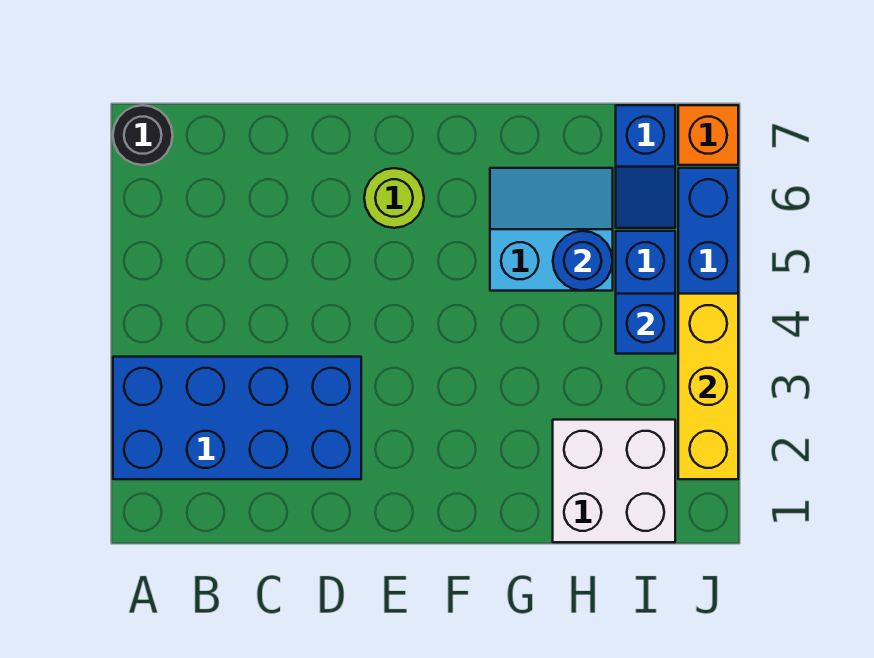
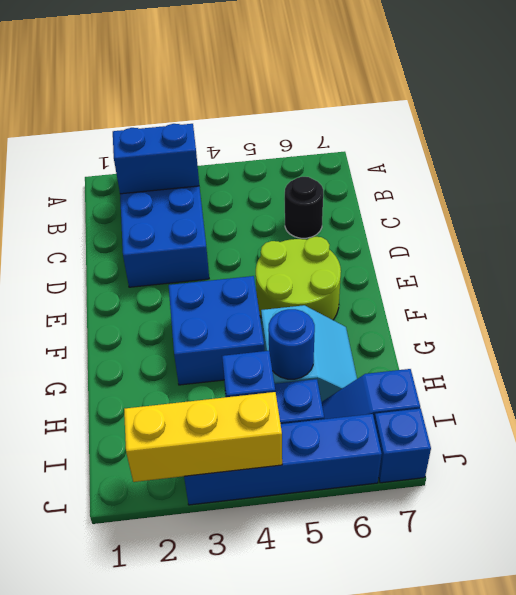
black round brick A7 level 1 -> black round brick C6 level 1
none -> blue brick B2:B3 level 2
lime round brick E6 level 1 -> lime round brick E5:F6 level 1
none -> blue brick F3:G4 level 1
white brick H1:I2 level 1 -> none
orange brick J7 level 1 -> blue brick J7 level 1

